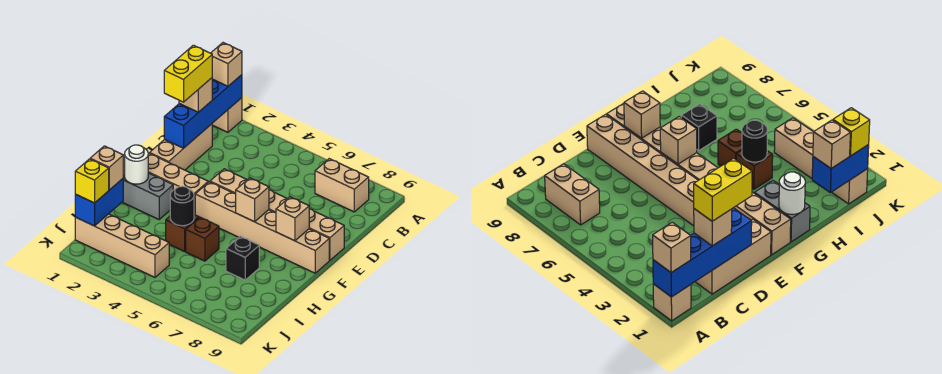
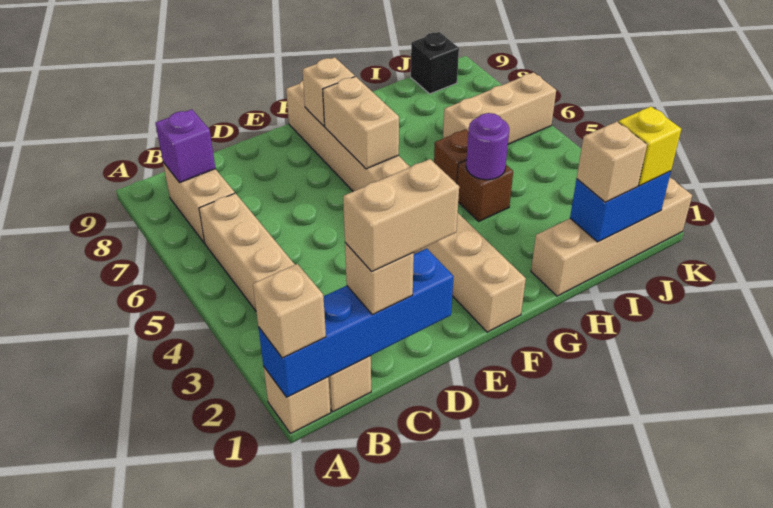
none -> purple brick B8 level 2
tan brick C1:E1 level 1 -> tan brick I6:K6 level 1
yellow brick C1:D1 level 4 -> tan brick C1:D1 level 4
tan brick E4:E9 level 1 -> tan brick B1:B6 level 1
tan brick F6 level 2 -> tan brick F6:F7 level 2
grey brick G1:G2 level 1 -> none
white round brick G1 level 2 -> none
black round brick H4 level 2 -> purple round brick H4 level 2
black brick H7 level 1 -> black brick J9 level 1
tan brick J1:J4 level 1 -> tan brick H1:K1 level 1

